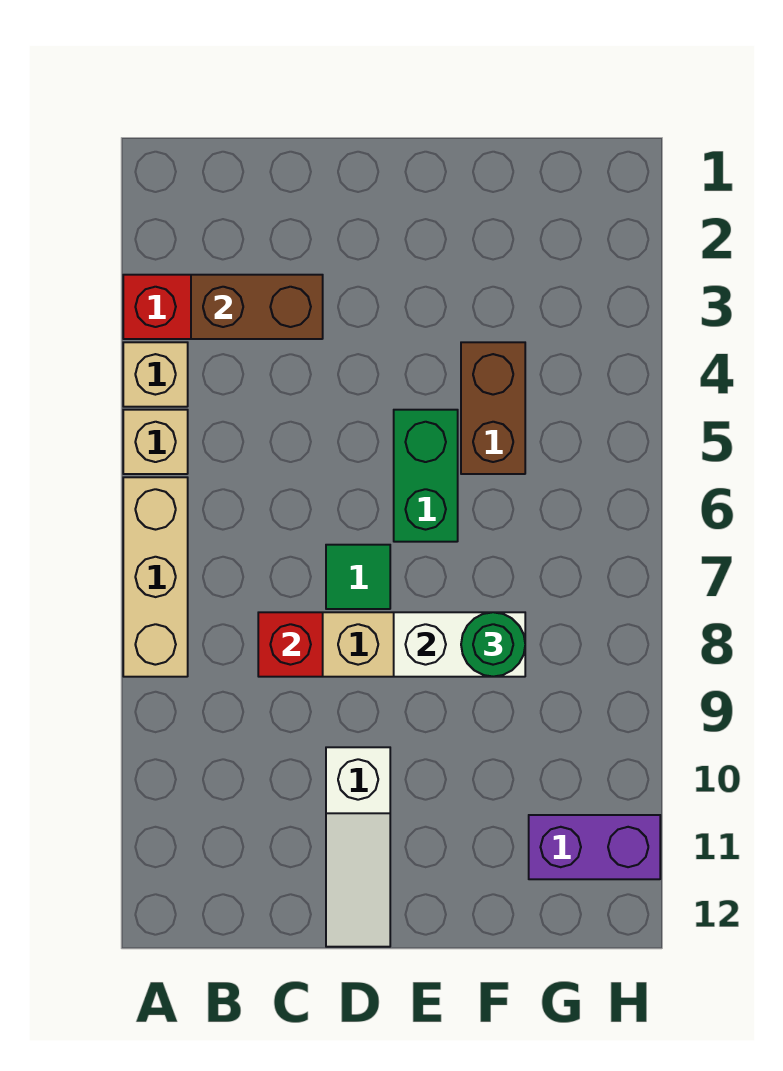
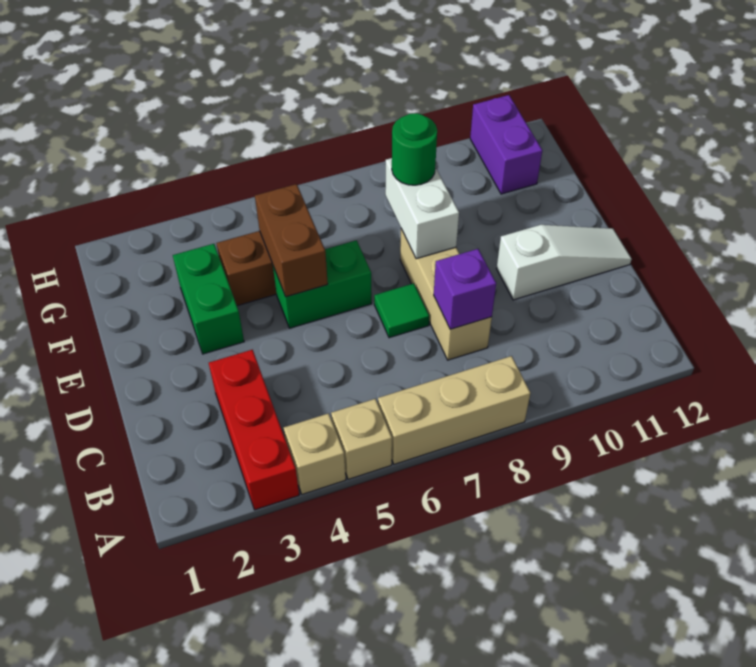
brown brick B3:C3 level 2 -> brown brick E5:F5 level 2
red brick C8 level 2 -> purple brick C8 level 2
none -> green brick E3:F3 level 1

